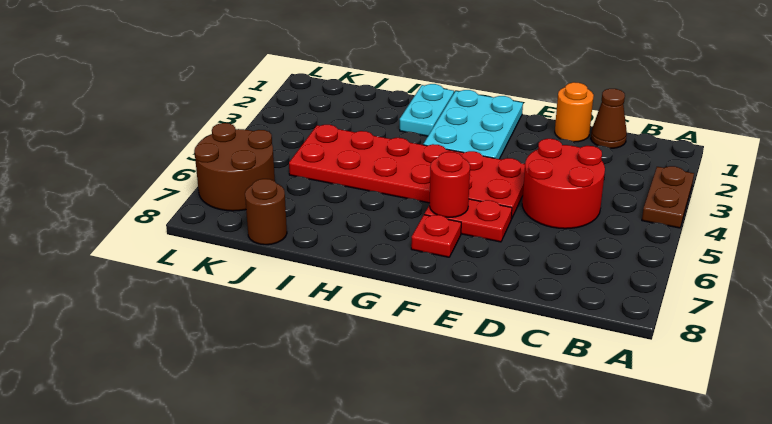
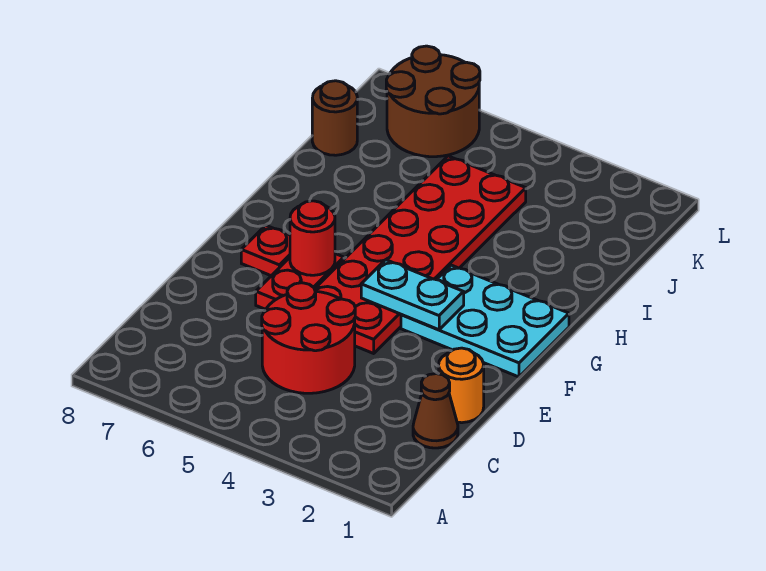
brown plate A3:A4 level 1 -> none
cyan plate H1:H2 level 1 -> cyan plate F3:F4 level 2

